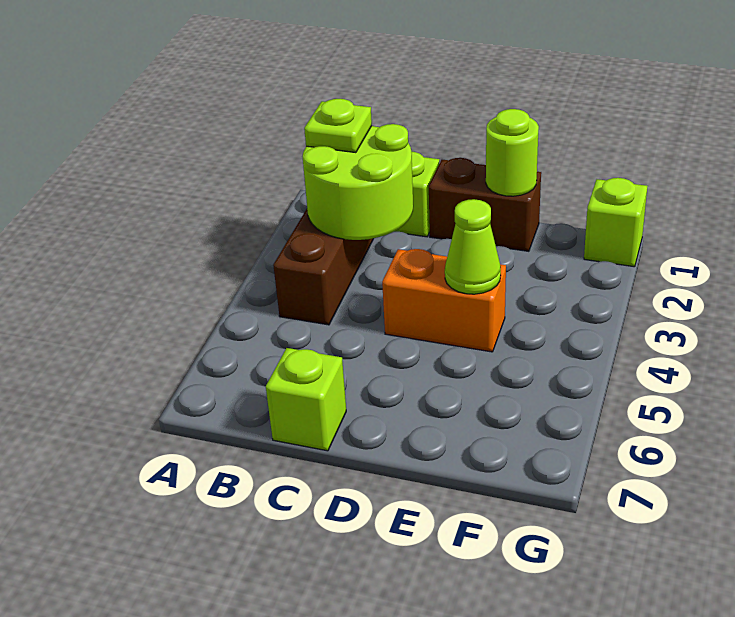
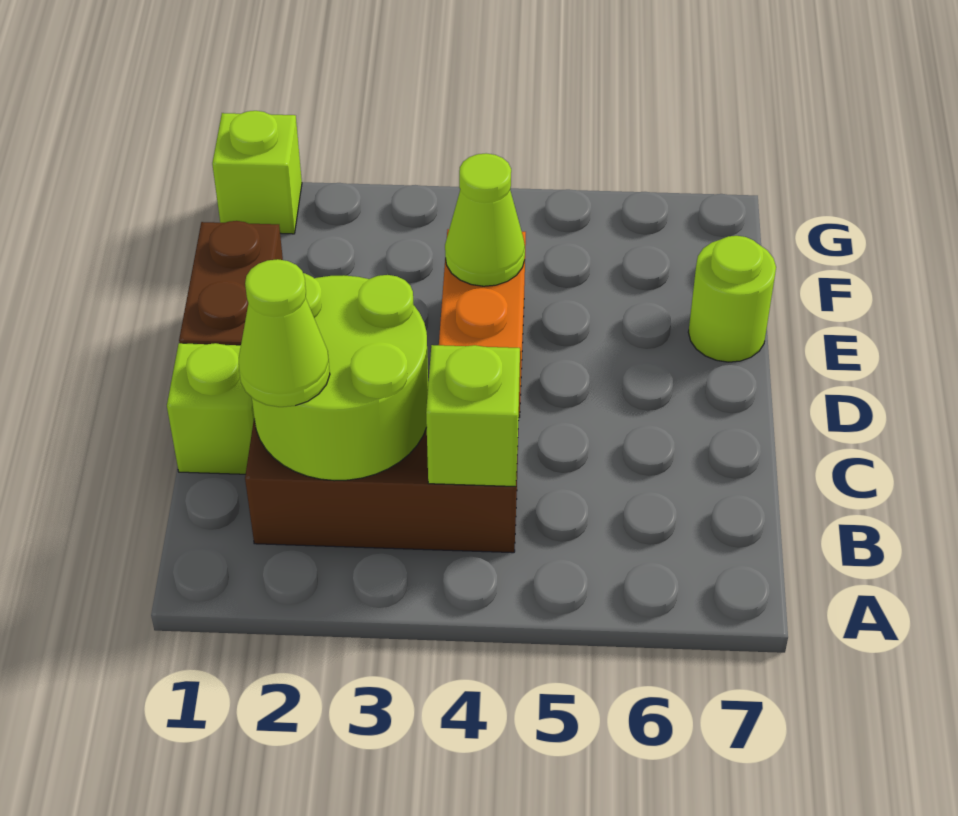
lime plate B2 level 3 -> lime cone B2 level 3
lime brick C7 level 1 -> lime brick B4 level 2
lime round brick E1 level 2 -> lime round brick E7 level 1

